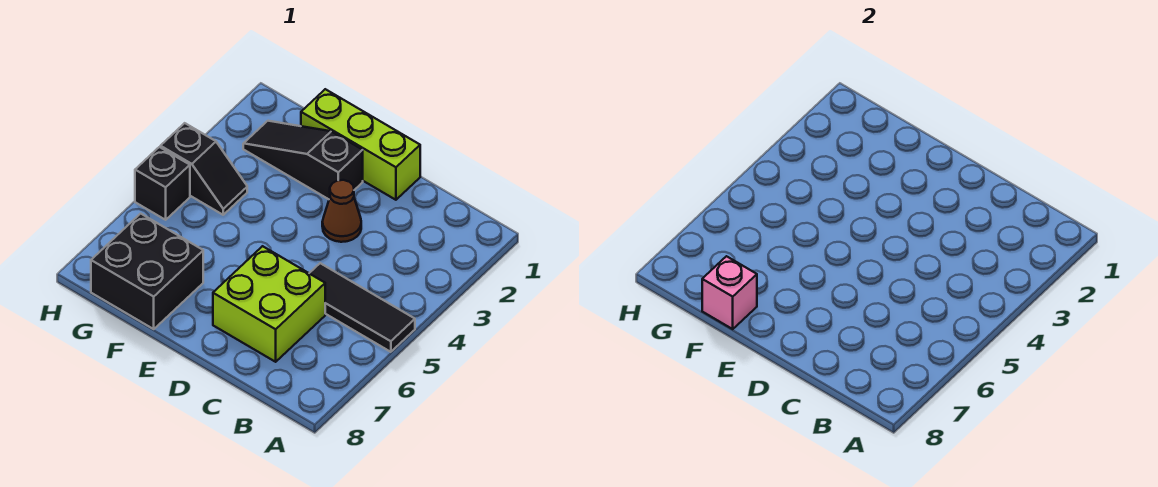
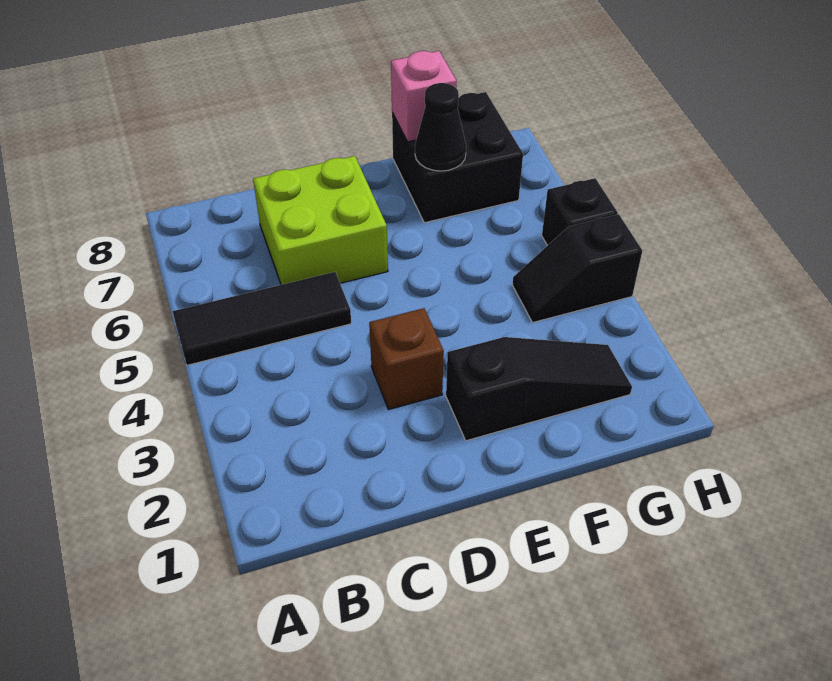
lime brick D1:F1 level 1 -> none
brown cone D3 level 1 -> brown brick D3 level 1
none -> black cone F7 level 2

